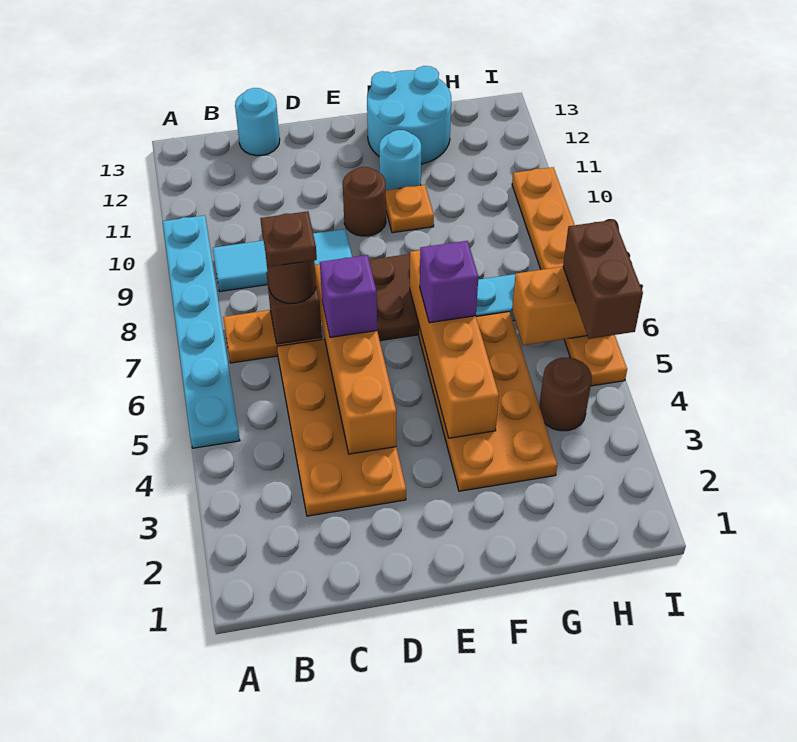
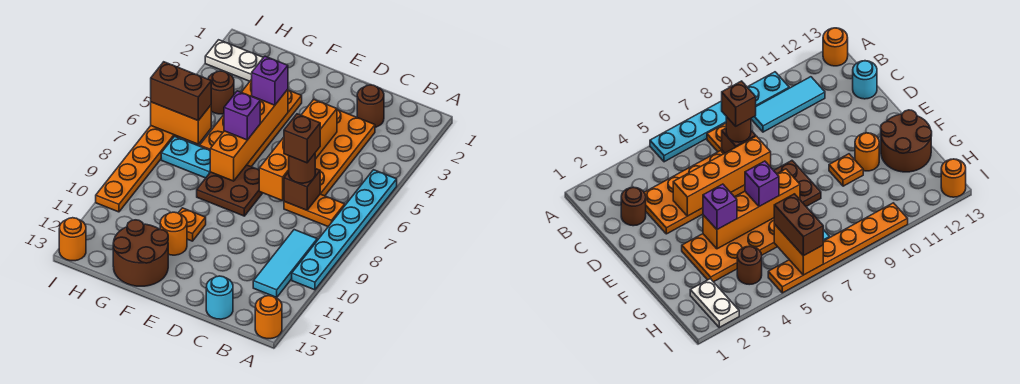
none -> orange round brick A13 level 1
cyan tile B9:D9 level 1 -> cyan tile B9:B11 level 1
brown plate C7 level 4 -> brown brick C7 level 4
purple brick D6 level 3 -> purple brick F4 level 3
brown round brick E10 level 1 -> brown round brick C2 level 1
cyan round brick F11 level 1 -> orange round brick F11 level 1
cyan round brick F12:G13 level 1 -> brown round brick F12:G13 level 1
none -> white plate H2:I2 level 1
brown brick I5:I6 level 3 -> brown brick H6:I6 level 3
none -> orange round brick I13 level 1

